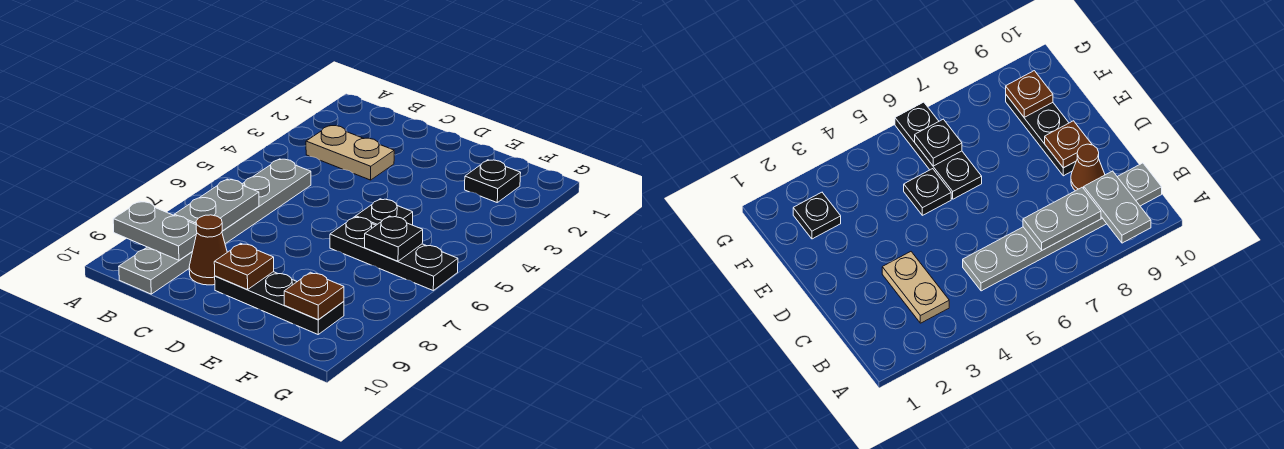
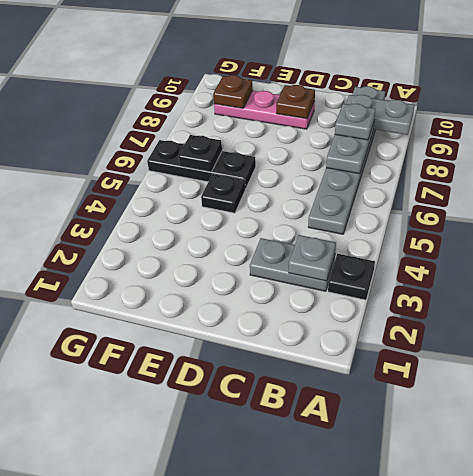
tan plate B3:C3 level 1 -> grey plate B3:C3 level 1
none -> grey plate B3 level 2
none -> grey plate B8 level 3
brown cone C9 level 1 -> none
black plate D9:F9 level 1 -> pink plate D9:F9 level 1
black plate F2 level 1 -> black plate A3 level 1

